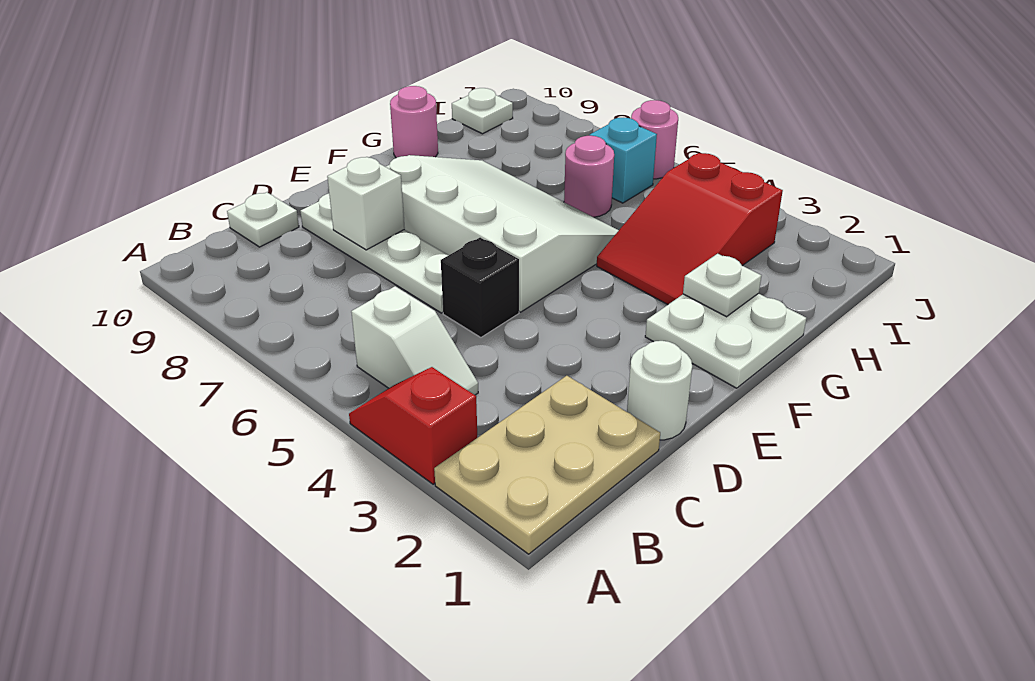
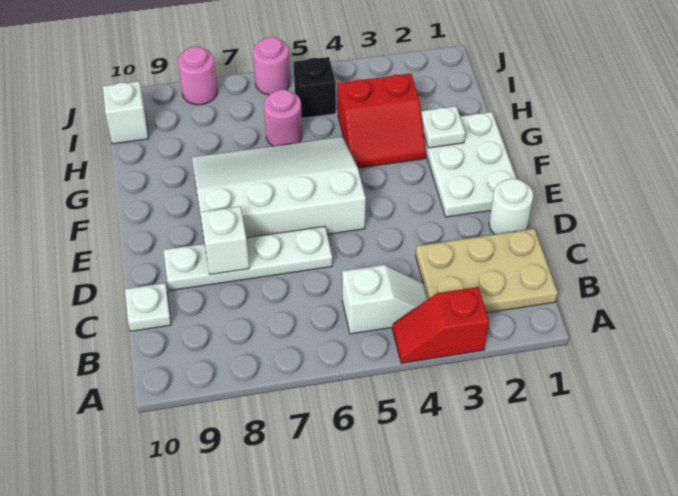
tan plate A1:C2 level 1 -> tan plate B1:C3 level 1
black brick D5 level 1 -> black brick I5 level 1
white plate F1:G2 level 1 -> white plate E1:G2 level 1
red slope G3:I4 level 1 top I -> red slope G3:H4 level 1 top H
pink round brick G10 level 1 -> pink round brick J8 level 1
cyan brick I6 level 1 -> none
white plate I10 level 1 -> white brick I10 level 1

